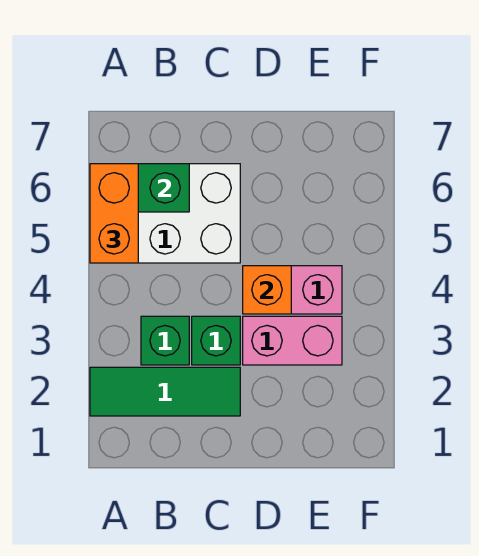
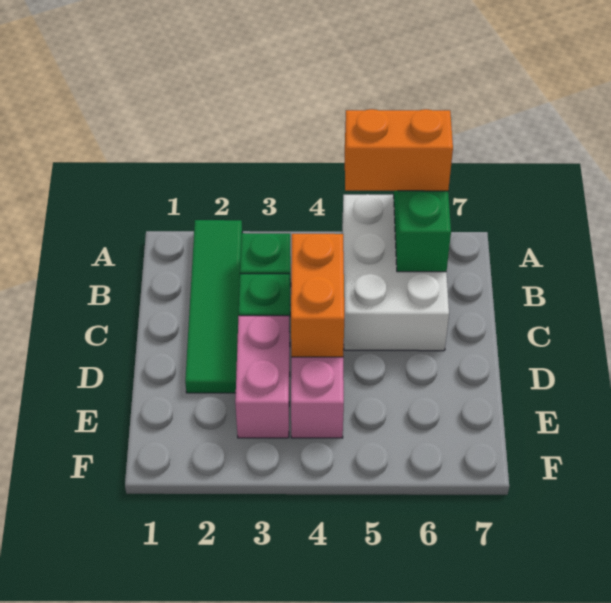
green tile A2:C2 level 1 -> green tile A2:D2 level 1
orange brick D4 level 2 -> orange brick C4:D4 level 2

